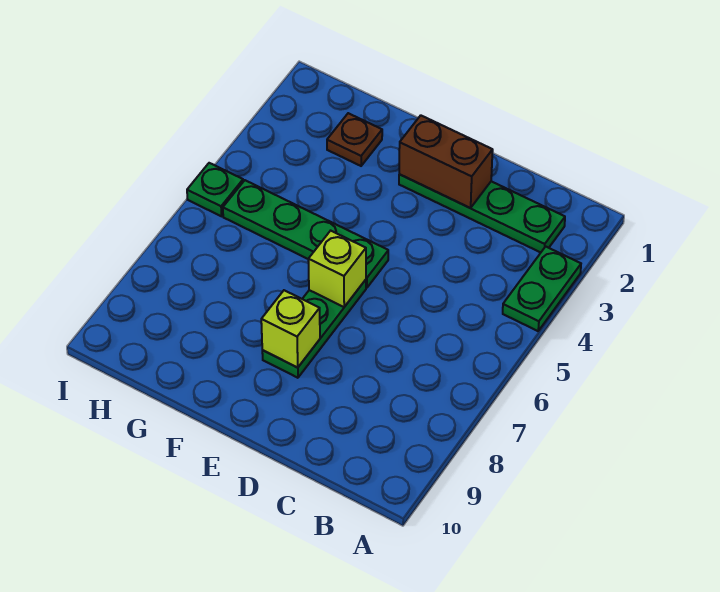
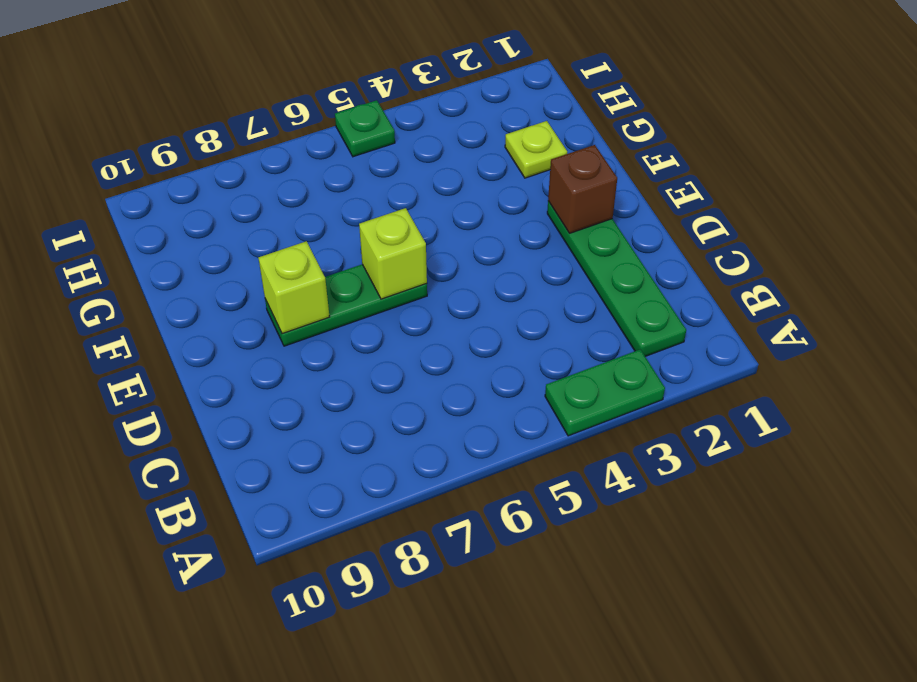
brown brick D2:E2 level 2 -> brown brick E2 level 2
green plate E5:H5 level 1 -> none
brown plate G2 level 1 -> lime plate G2 level 1

